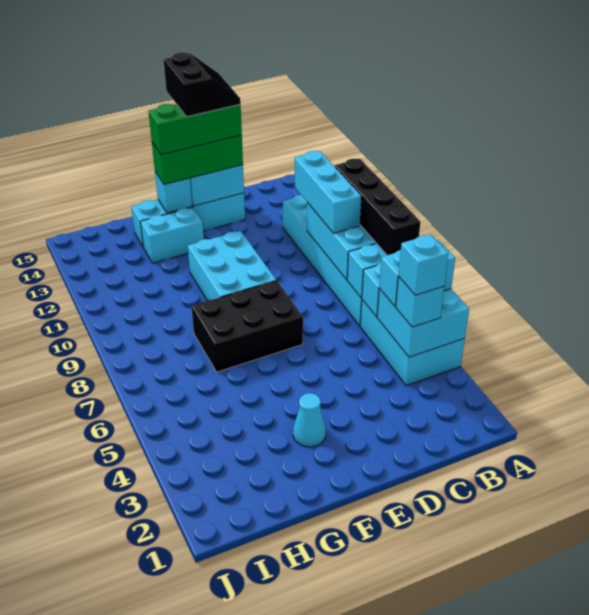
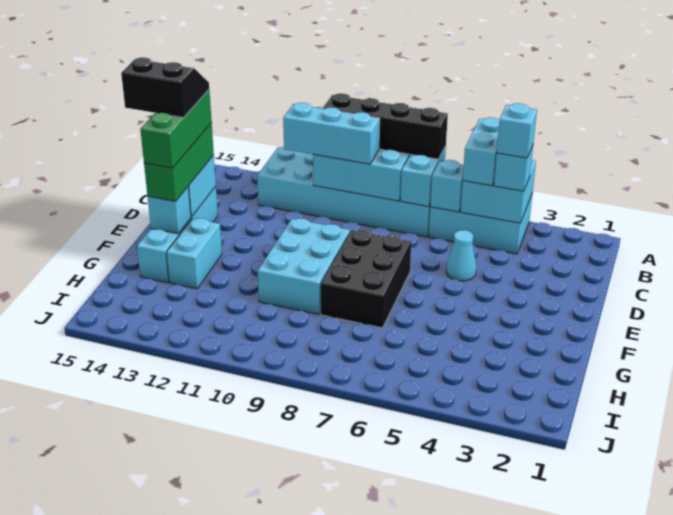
cyan brick E9:F11 level 1 -> cyan brick E9:G10 level 1
cyan cone F3 level 1 -> cyan cone D5 level 1

